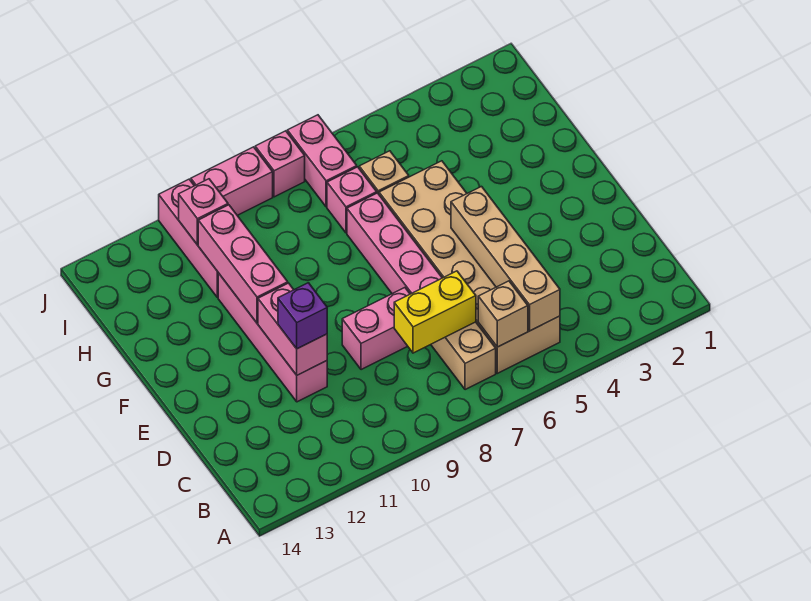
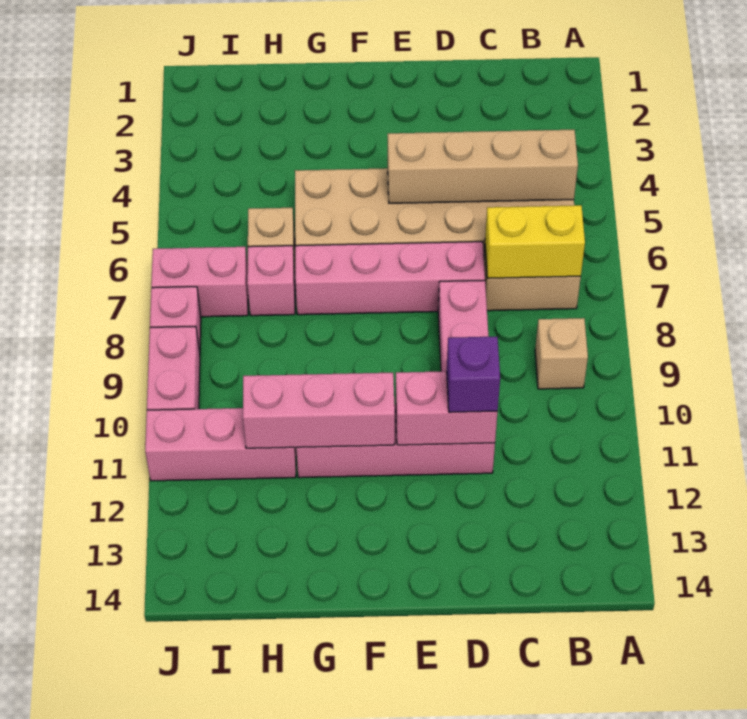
tan brick B6 level 2 -> tan brick B9 level 1
yellow brick C7:C8 level 2 -> yellow brick B7:C7 level 2
pink brick I11 level 2 -> none

